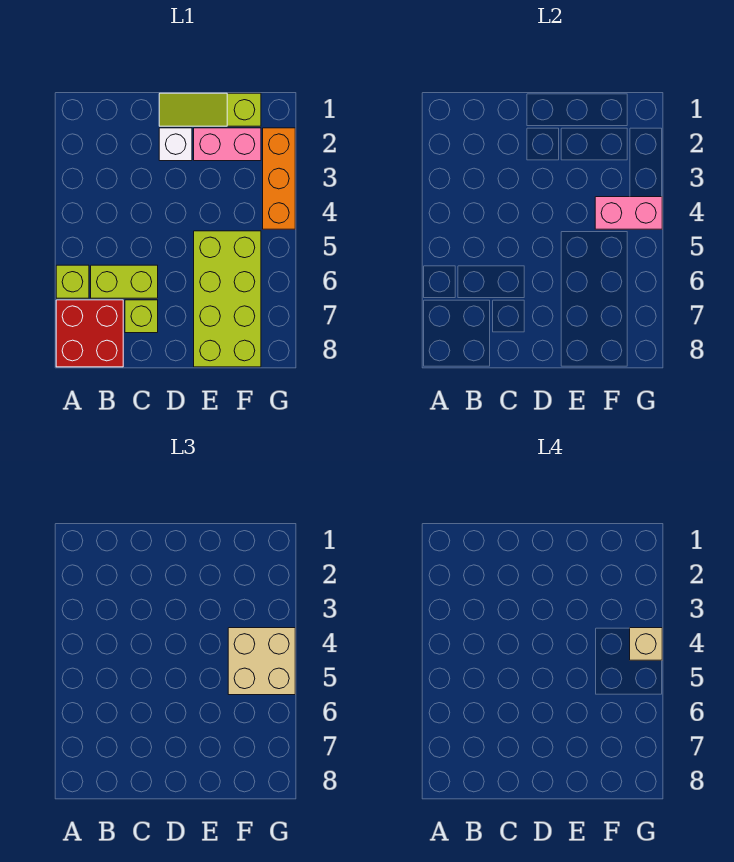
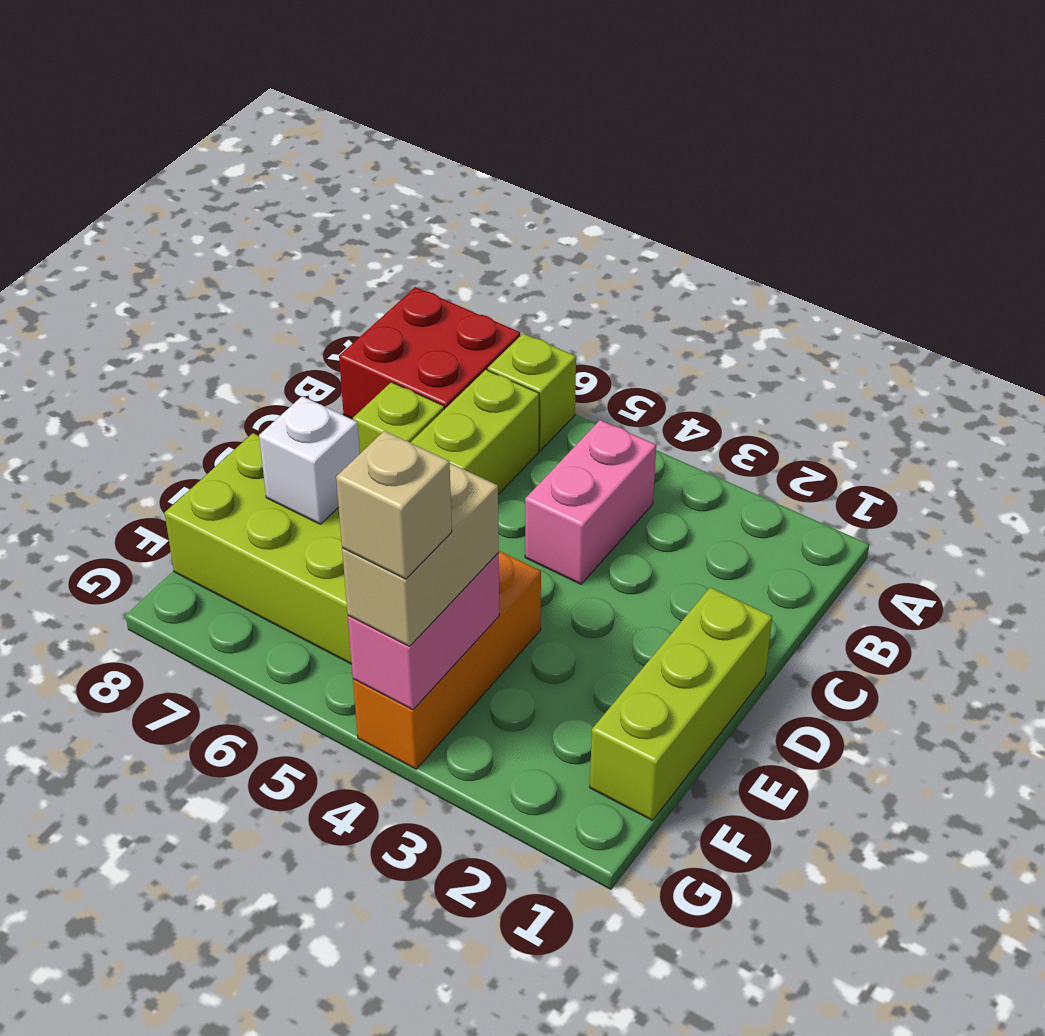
lime slope D1:F1 level 1 top F -> lime brick D1:F1 level 1
white brick D2 level 1 -> white brick E7 level 2
pink brick E2:F2 level 1 -> pink brick B4:C4 level 1
tan brick F4:G5 level 3 -> tan brick F4:G4 level 3
orange brick G2:G4 level 1 -> orange brick E4:G4 level 1

